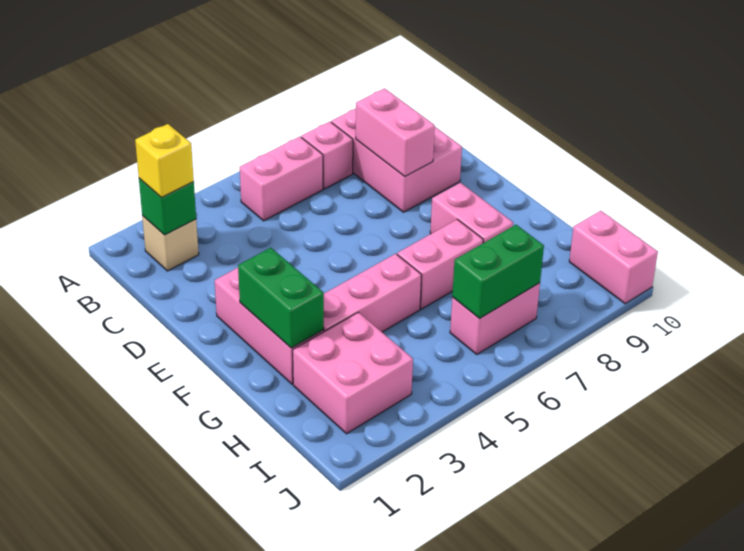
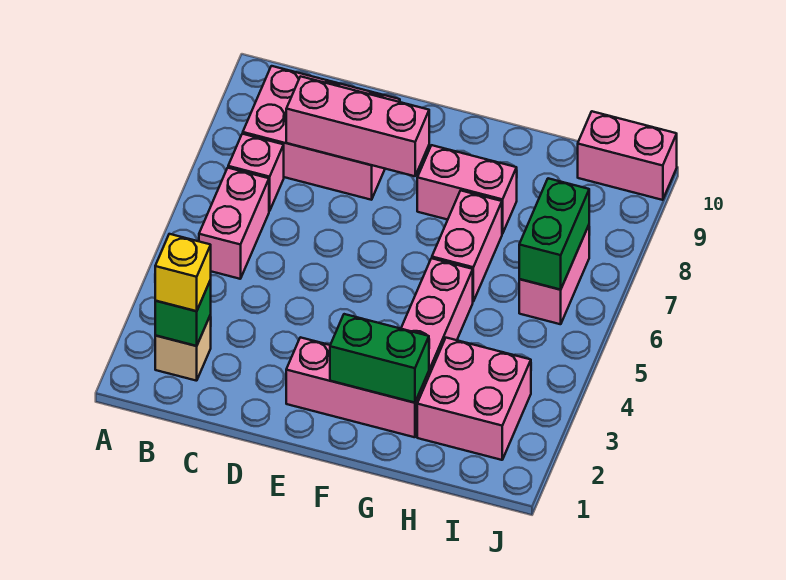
pink brick C8:D8 level 2 -> pink brick C8:E8 level 2

